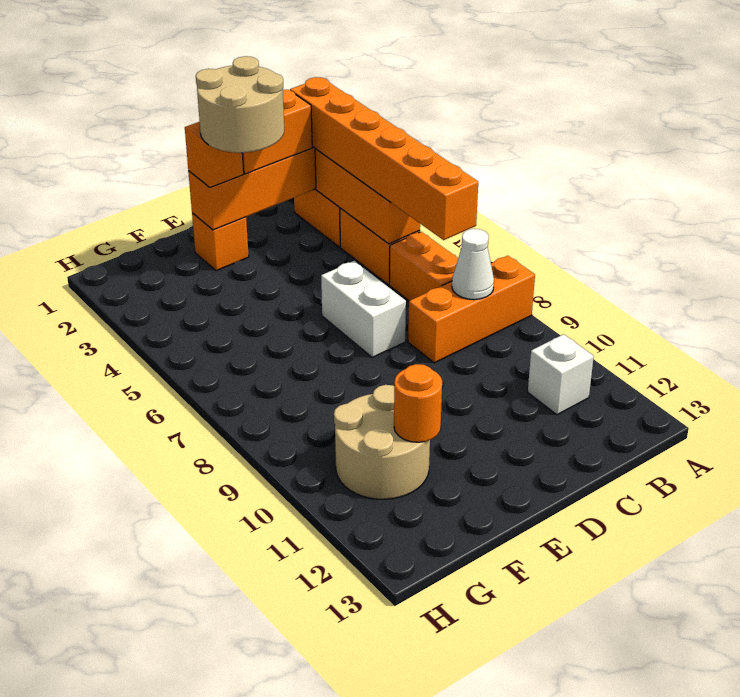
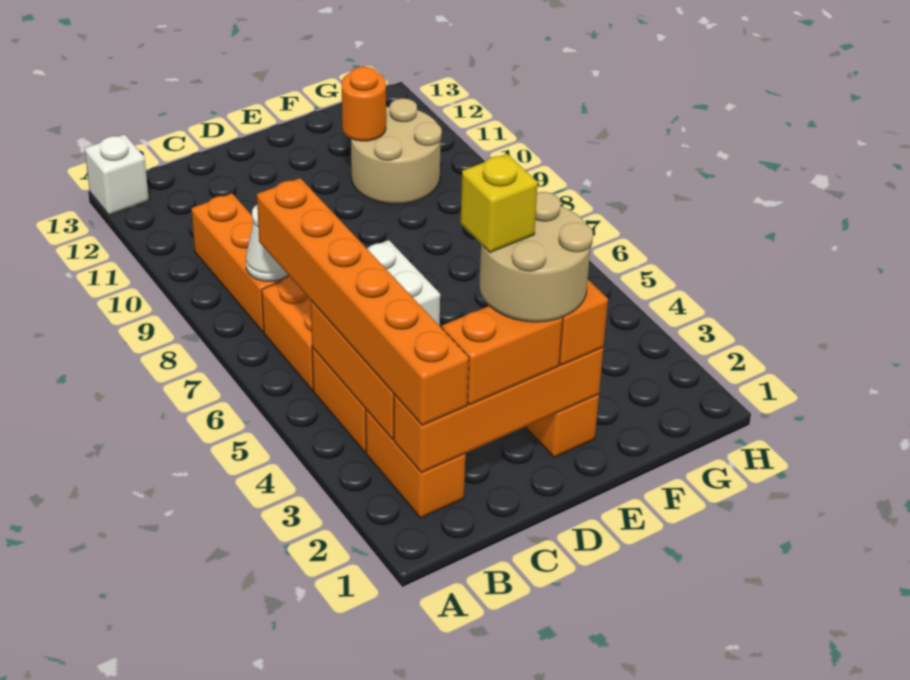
orange brick A8:C8 level 1 -> orange brick B8:B10 level 1
white brick B11 level 1 -> white brick A13 level 1
none -> yellow brick D3 level 5

